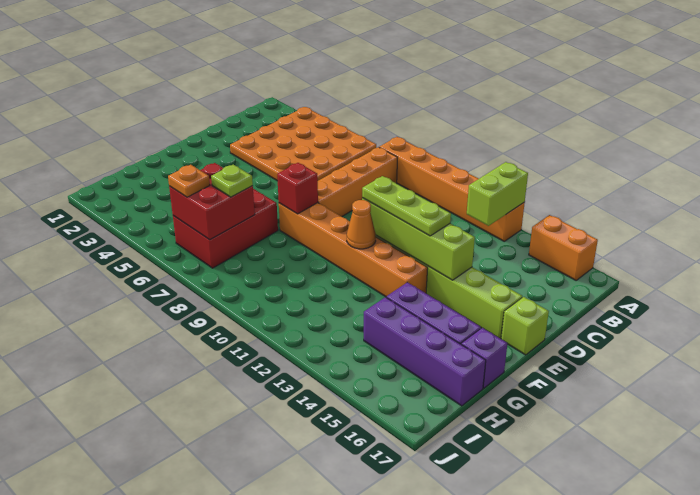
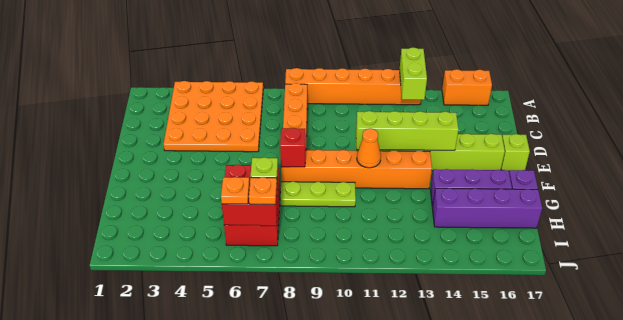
lime plate E11:E13 level 3 -> lime plate G8:G10 level 1
none -> orange plate I7 level 3

